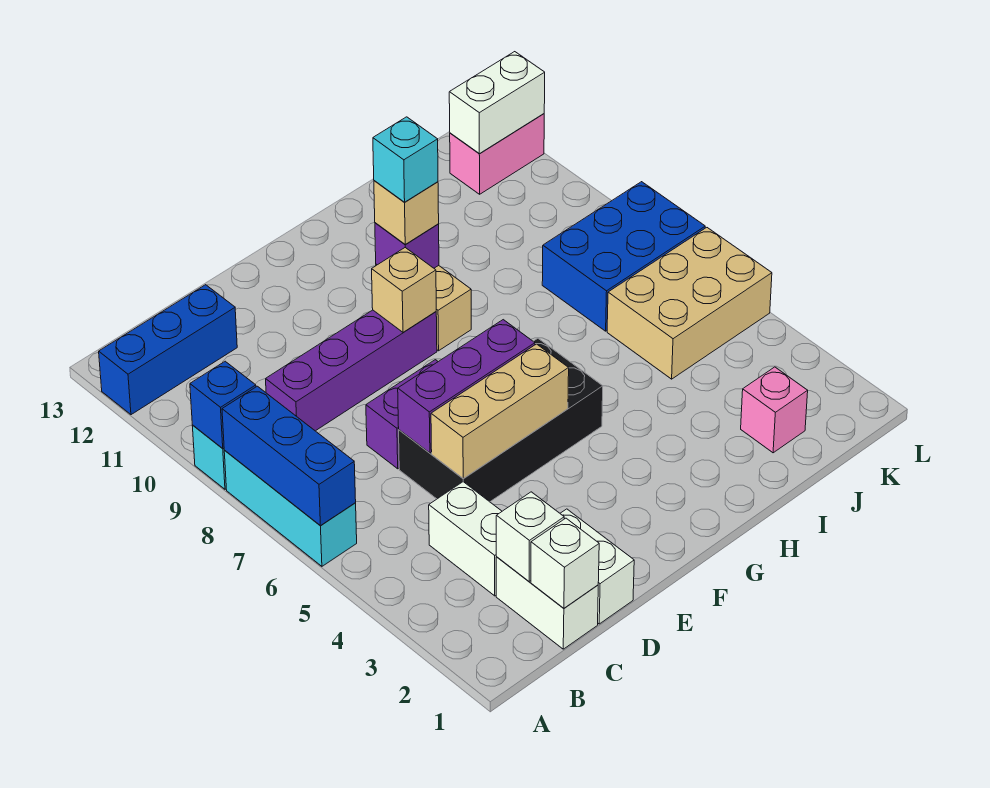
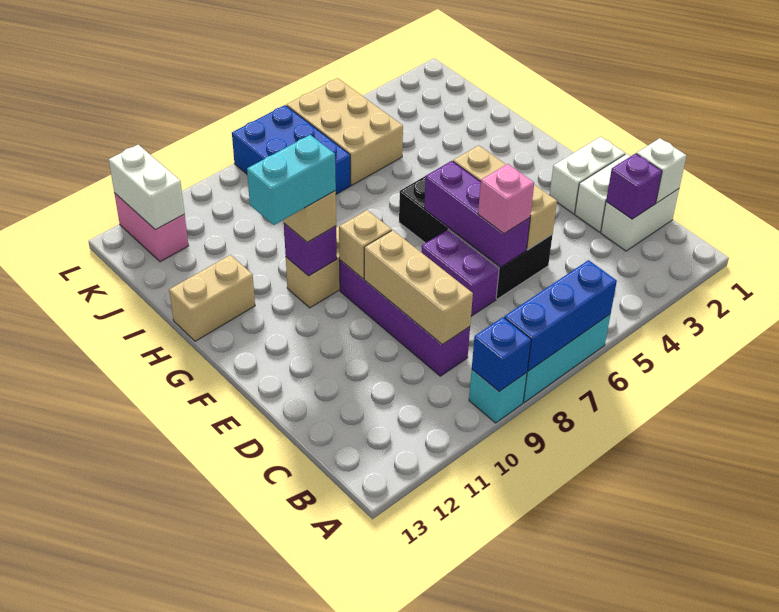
blue brick A12:C12 level 1 -> none
white brick C2 level 2 -> purple brick C2 level 2
white brick C3:C4 level 1 -> white brick E1:E2 level 1
none -> tan brick C9:E9 level 2
cyan brick G10 level 4 -> cyan brick G10:G11 level 4
none -> tan brick H12:H13 level 1
pink brick J2 level 1 -> pink brick D6 level 3

